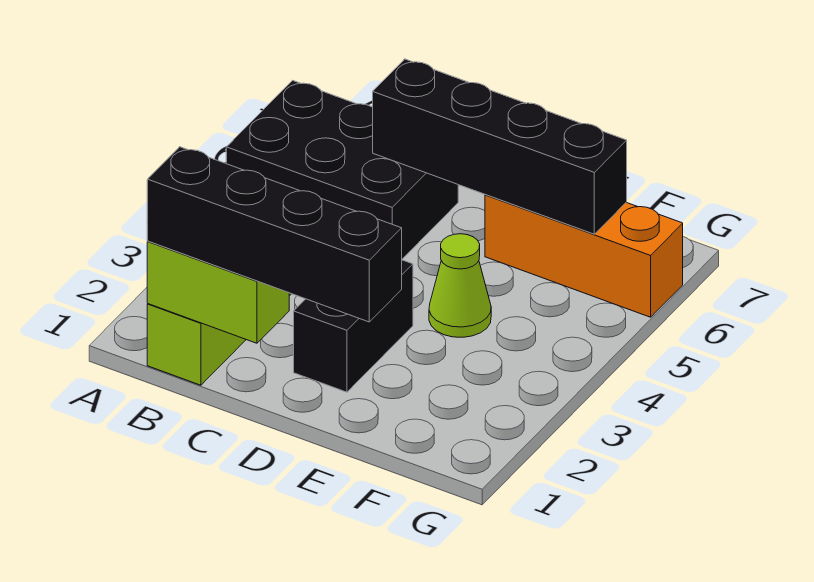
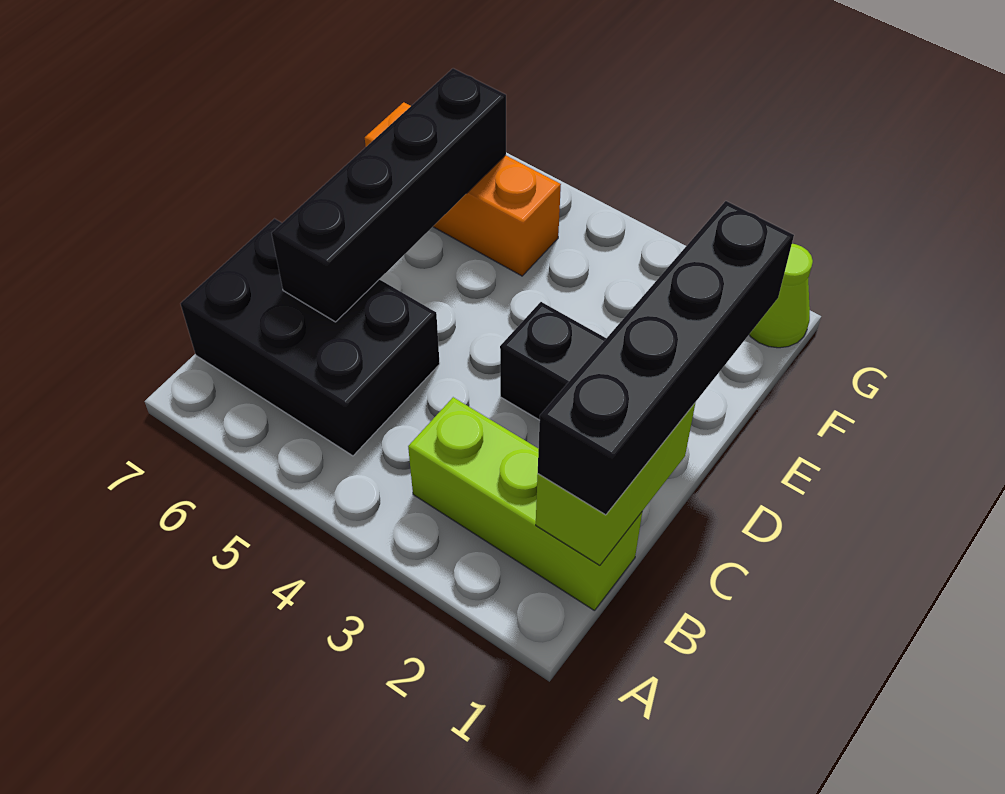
black brick A5:C6 level 1 -> black brick B5:C7 level 1
lime cone E4 level 1 -> lime cone G1 level 1
orange brick E6:G6 level 1 -> orange brick F5:F7 level 1

